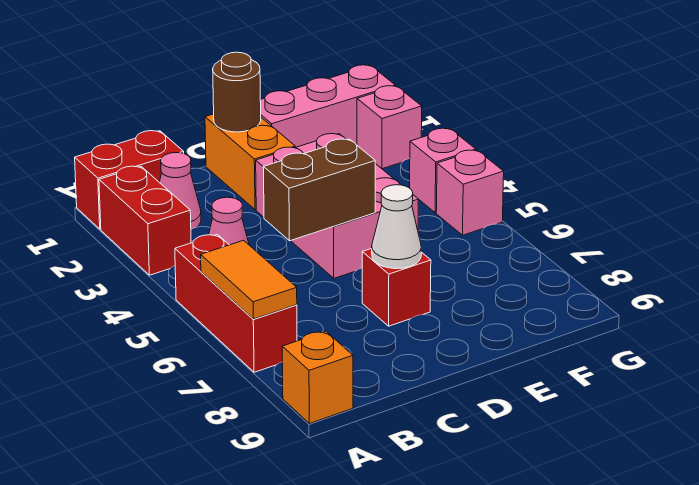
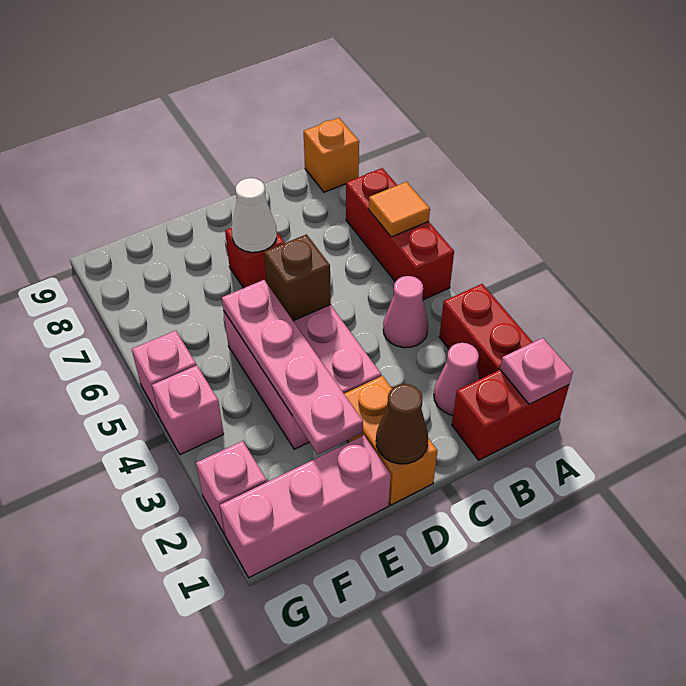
none -> pink plate A1 level 2
orange tile A6:A7 level 2 -> orange tile A6 level 2
brown brick C5:D5 level 2 -> brown brick D5 level 2
brown round brick D1 level 2 -> brown cone D1 level 2
none -> pink plate E2:E5 level 2

